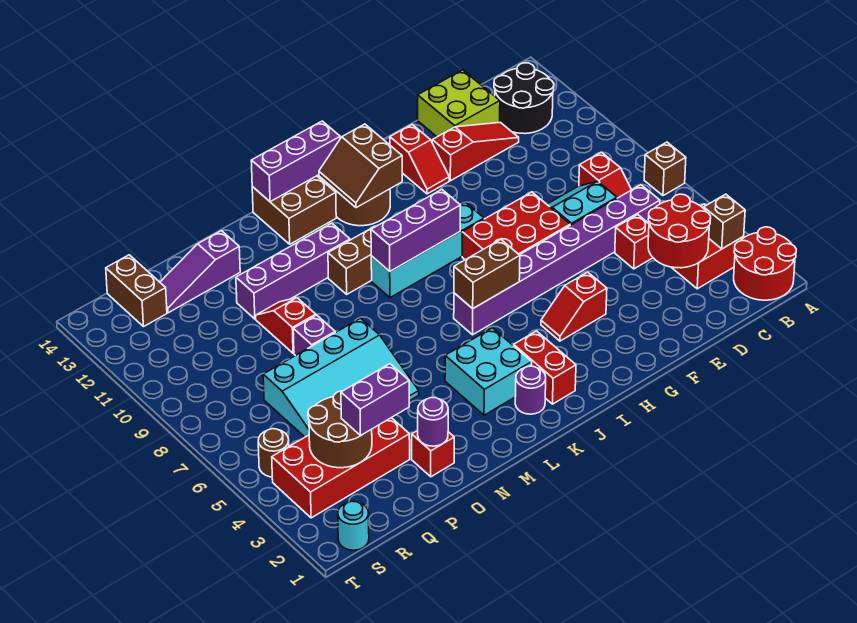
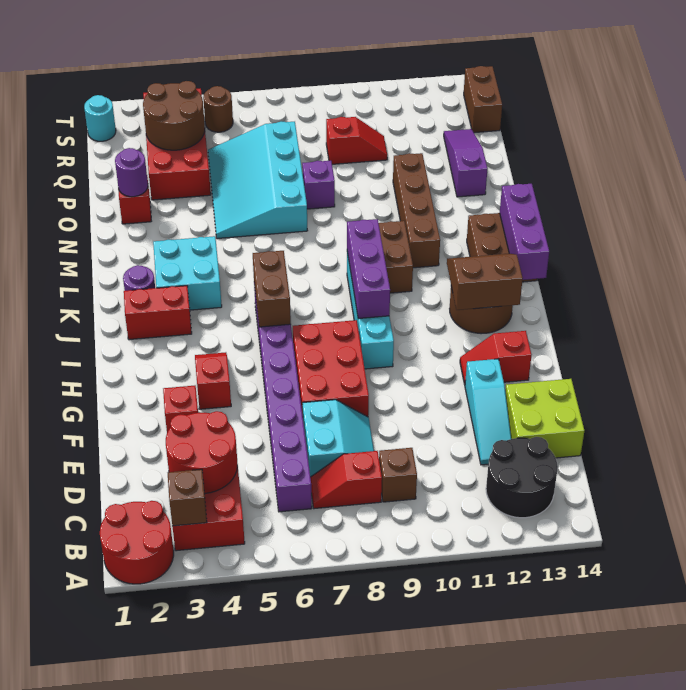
brown brick A7 level 1 -> brown brick C9 level 1
red brick D5 level 1 -> red brick F3 level 1
red slope D12:F12 level 1 top F -> cyan slope D12:F12 level 1 top F
purple brick L11:O11 level 1 -> brown brick L11:O11 level 1
red slope O9:O10 level 1 top 9 -> red slope Q9:Q10 level 1 top 9
purple brick P3:Q3 level 3 -> none
brown brick R13:R14 level 1 -> brown brick R14:S14 level 1

